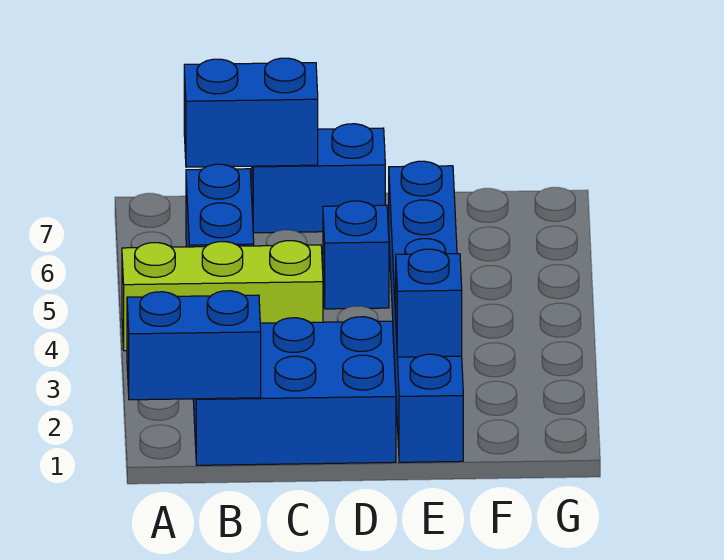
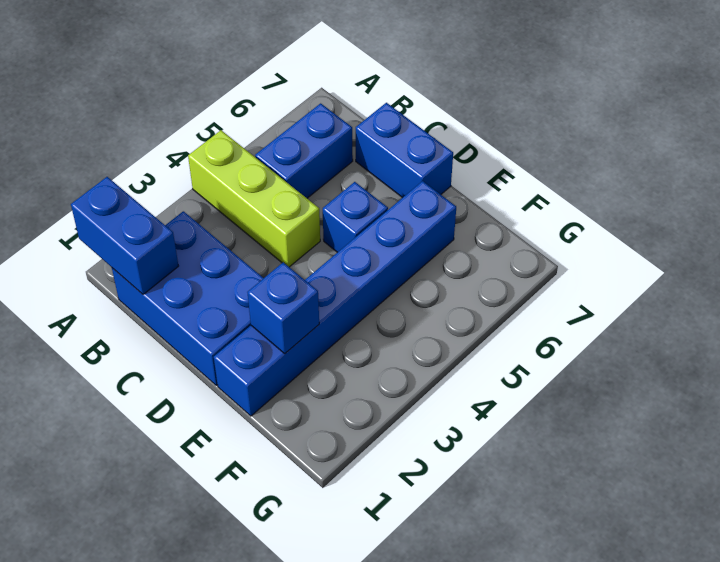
blue brick B7:C7 level 2 -> none

